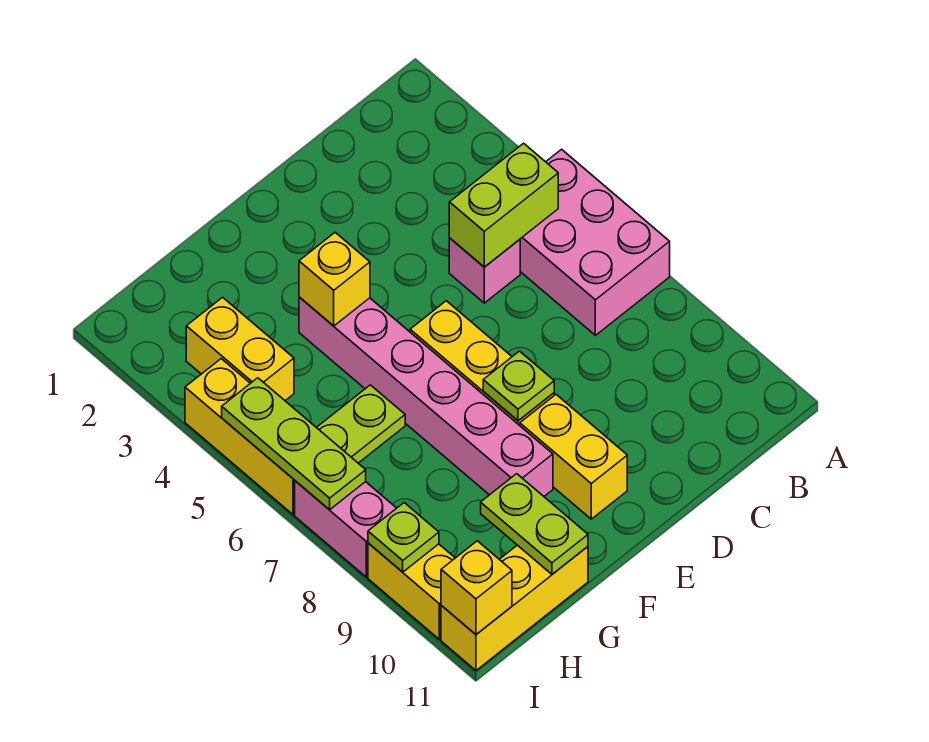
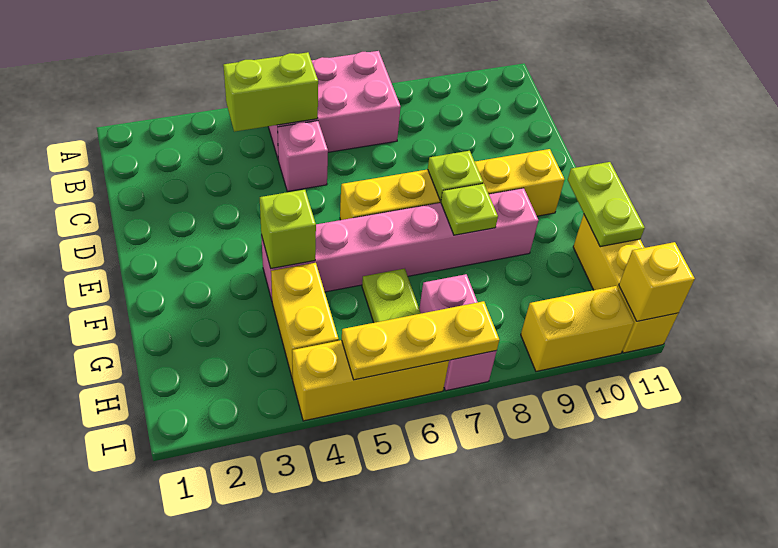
lime brick B5:C5 level 2 -> lime brick B4:B5 level 2
yellow brick F4 level 2 -> lime brick F4 level 2
lime plate G10:G11 level 2 -> lime plate F11:G11 level 2
yellow brick H3:H4 level 1 -> yellow brick G4:H4 level 1
lime plate I5:I7 level 2 -> yellow plate I5:I7 level 2
pink brick I7:I8 level 1 -> pink brick H7:I7 level 1
lime plate I9 level 2 -> lime plate F8 level 2

